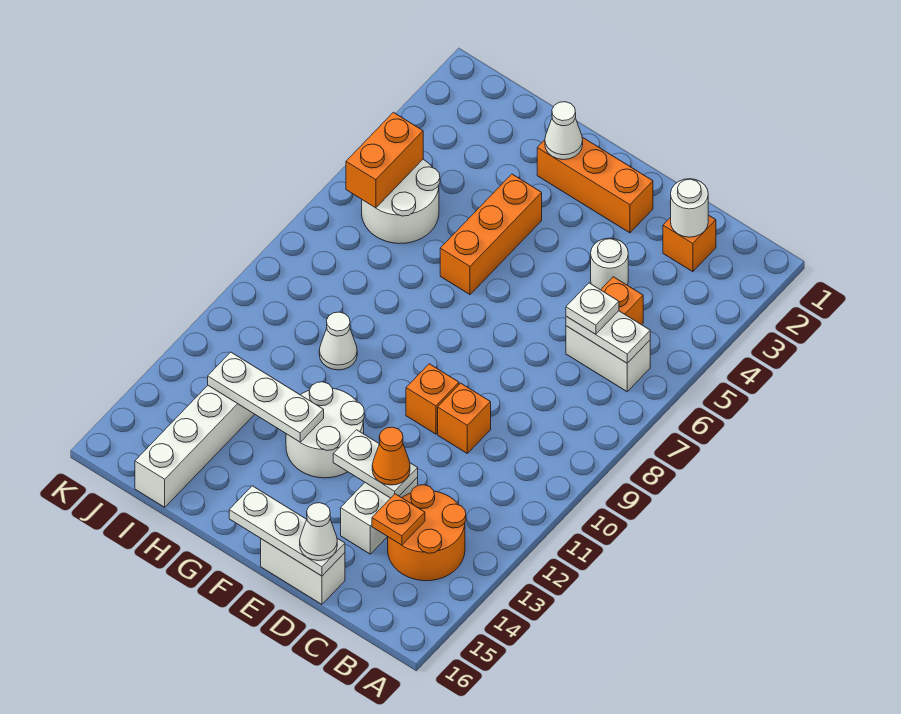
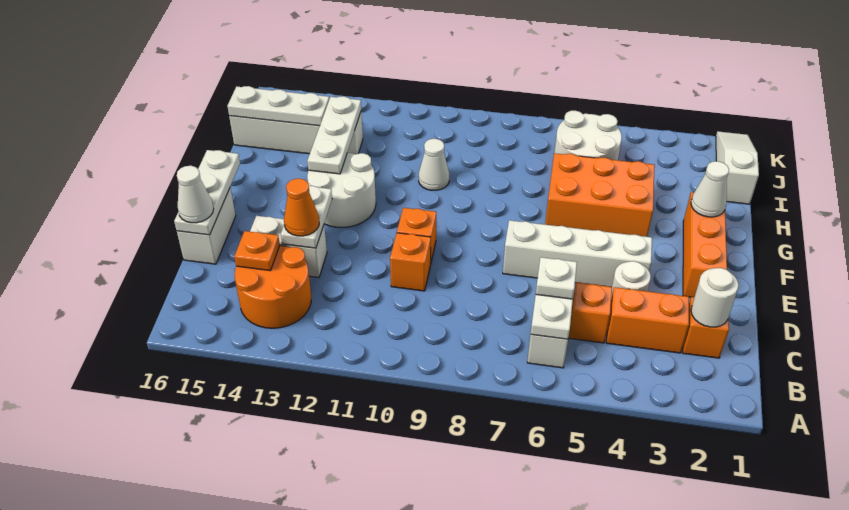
none -> white brick E4:E7 level 1
orange brick G4:G6 level 1 -> orange brick G4:H6 level 1
none -> white slope I1:K1 level 1 top I
none -> white plate I14:I16 level 2
orange brick J5:J6 level 2 -> orange brick C3:C4 level 1

